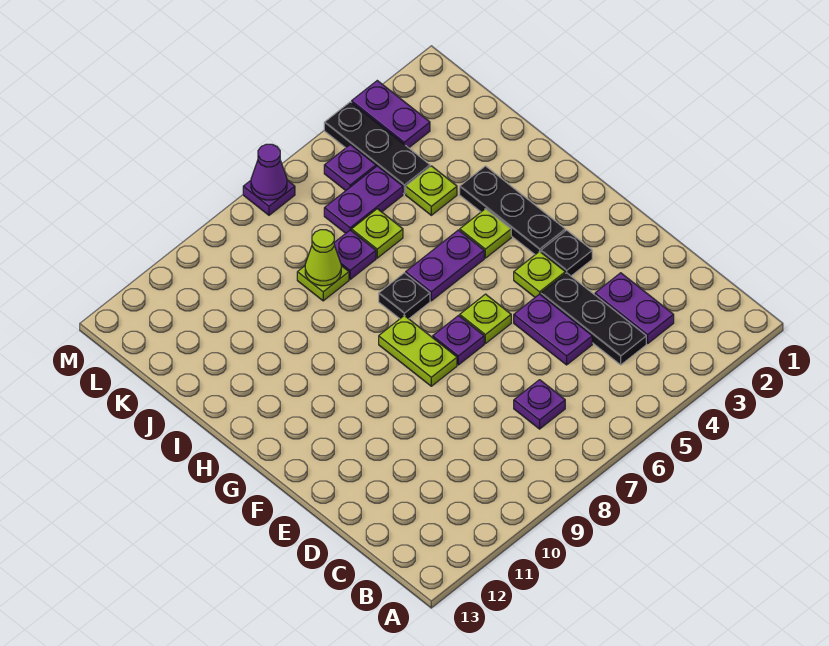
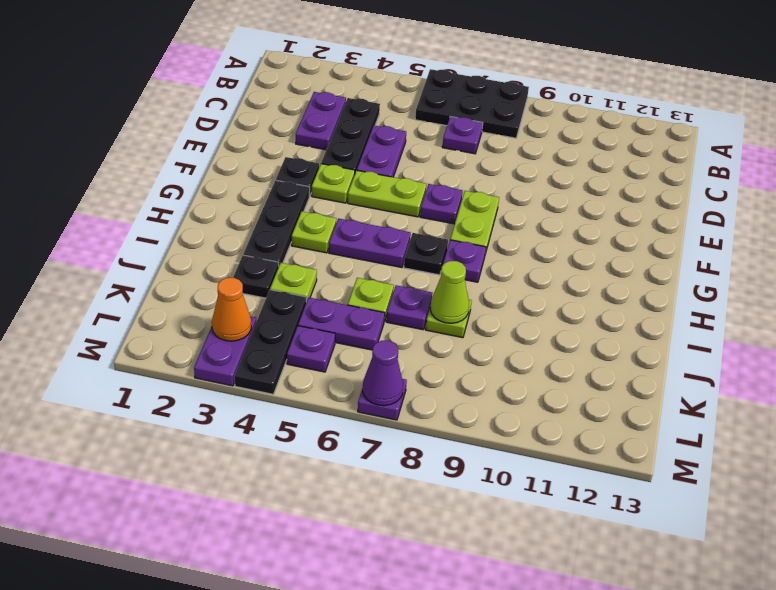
none -> black plate A6:B8 level 1
lime plate F6 level 1 -> lime plate F5:F6 level 1
none -> purple plate H8 level 1
none -> black plate J3 level 1
none -> orange cone L3 level 2

